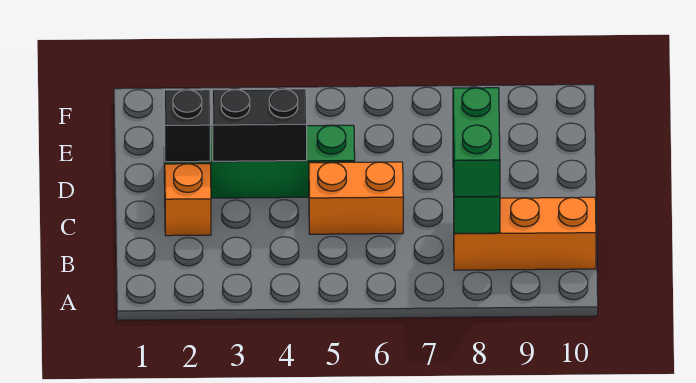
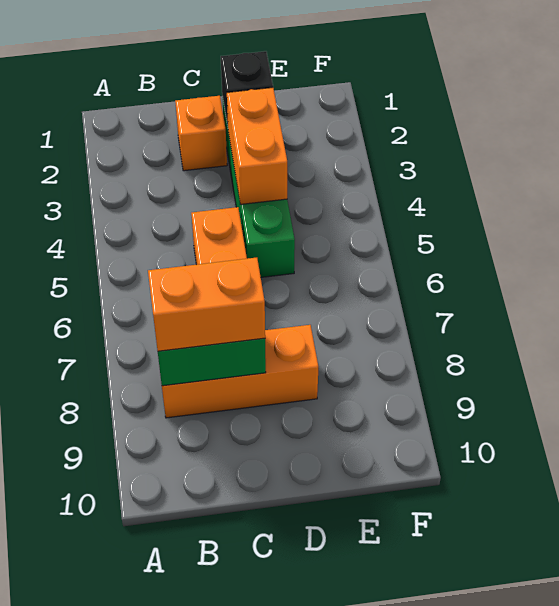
orange brick B8:B10 level 1 -> orange brick B8:D8 level 1
green brick B8:C8 level 3 -> orange brick B8:C8 level 3
black brick D3:D4 level 2 -> orange brick D3:D4 level 2

